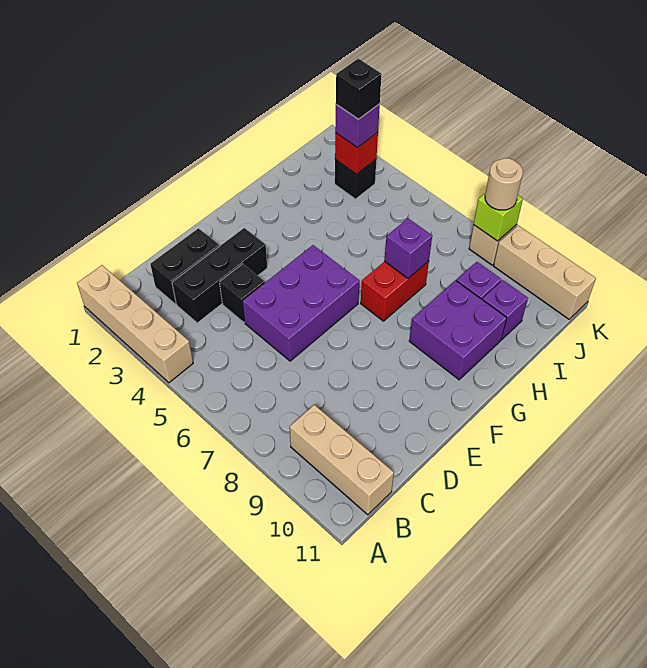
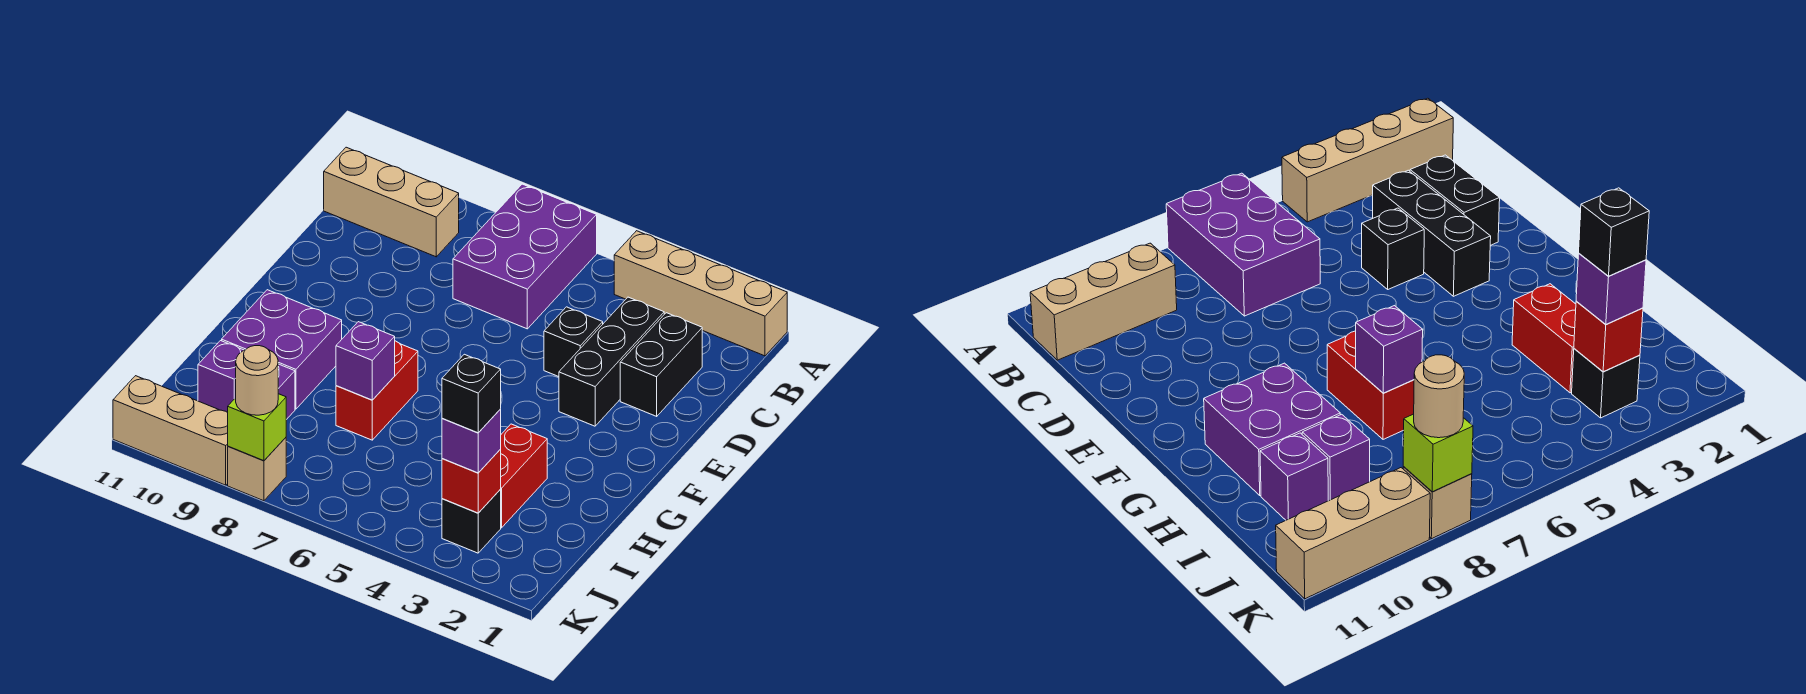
purple brick D5:F6 level 1 -> purple brick A6:C7 level 1
none -> red brick H3:I3 level 1

